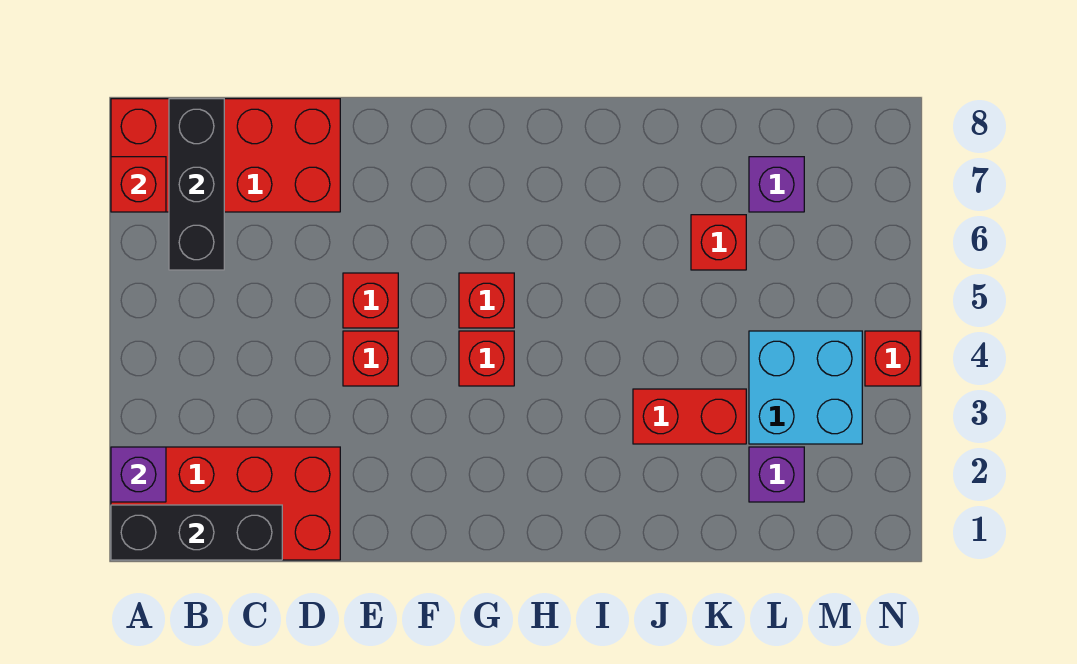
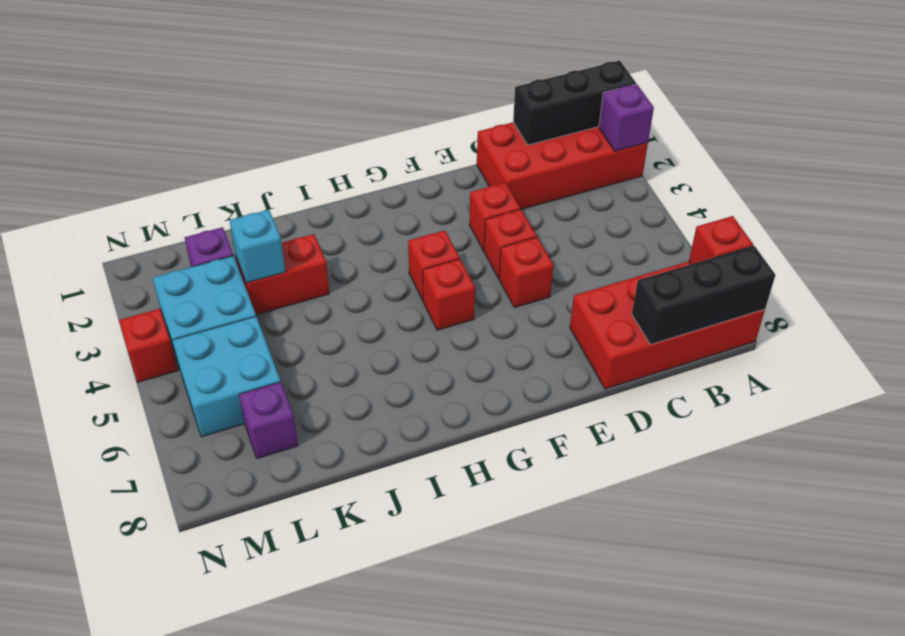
black brick B6:B8 level 2 -> black brick A8:C8 level 2
none -> cyan brick K3 level 2
red brick K6 level 1 -> red brick E3 level 1
none -> cyan brick L5:M6 level 1

